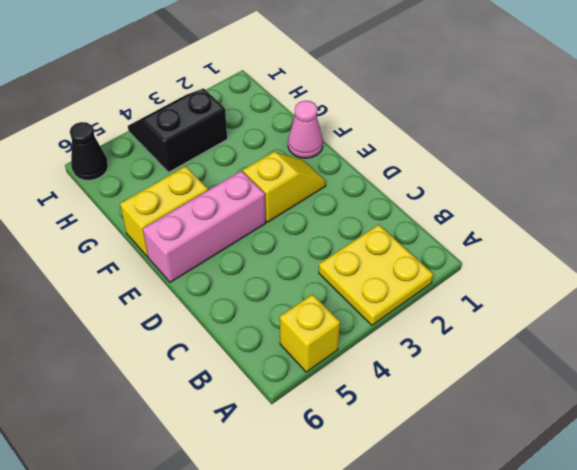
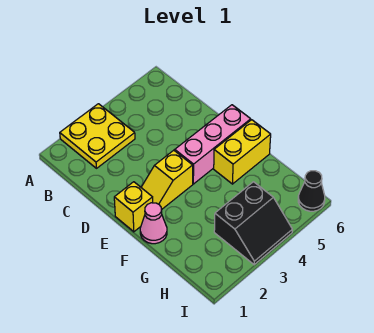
yellow brick A5 level 1 -> yellow brick E1 level 1

